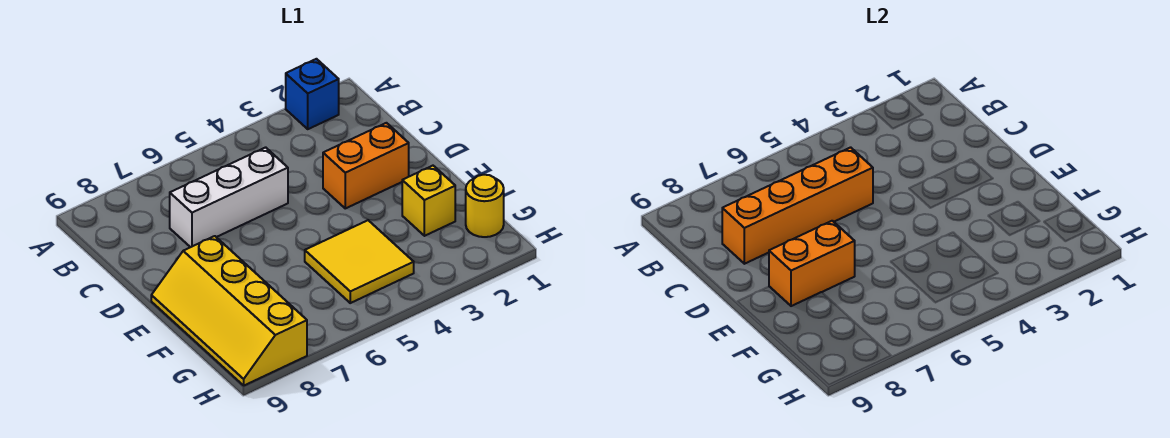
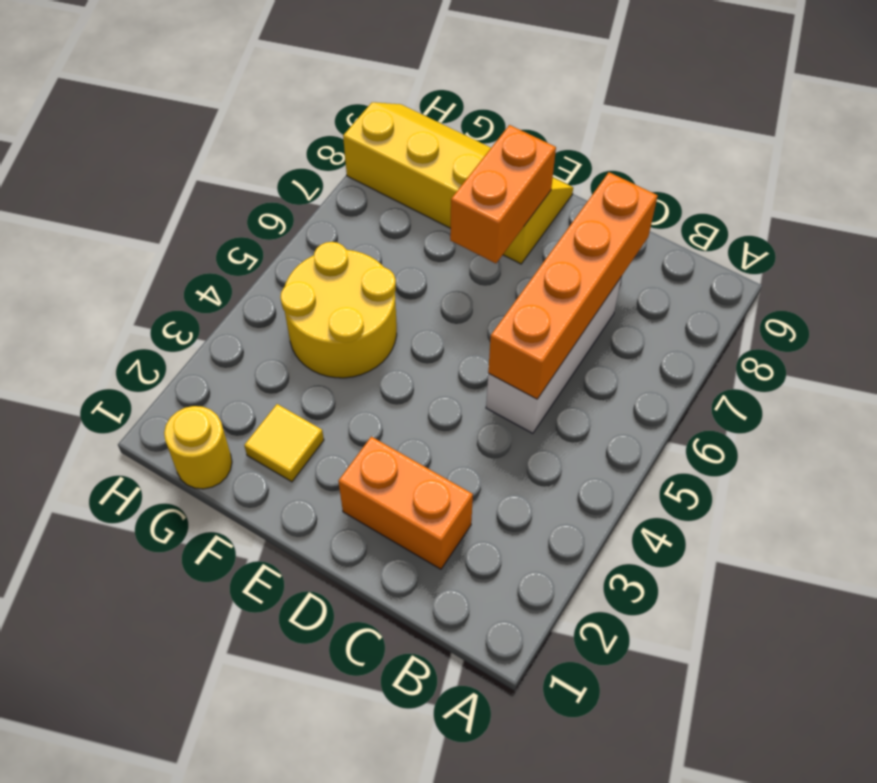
blue brick A2 level 1 -> none
orange brick D2:D3 level 1 -> orange brick C2:D2 level 1
yellow brick F2 level 1 -> yellow tile F2 level 1
yellow tile F4:G5 level 1 -> yellow round brick F4:G5 level 1

